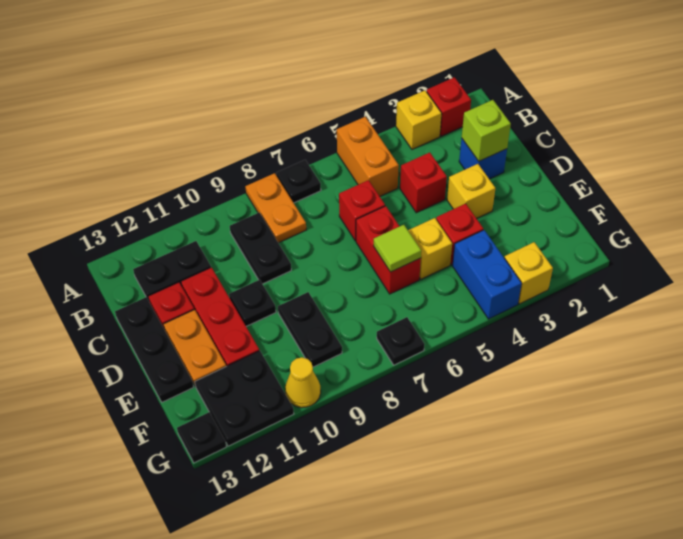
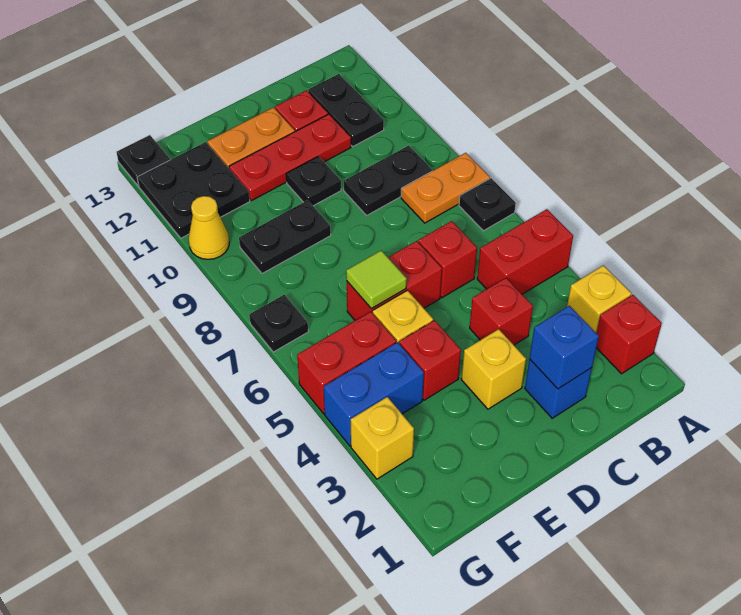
orange brick A5:B5 level 1 -> red brick A5:B5 level 1
lime brick C2 level 2 -> blue brick C2 level 2
black plate C13:E13 level 1 -> none
none -> red brick F5:G5 level 1

